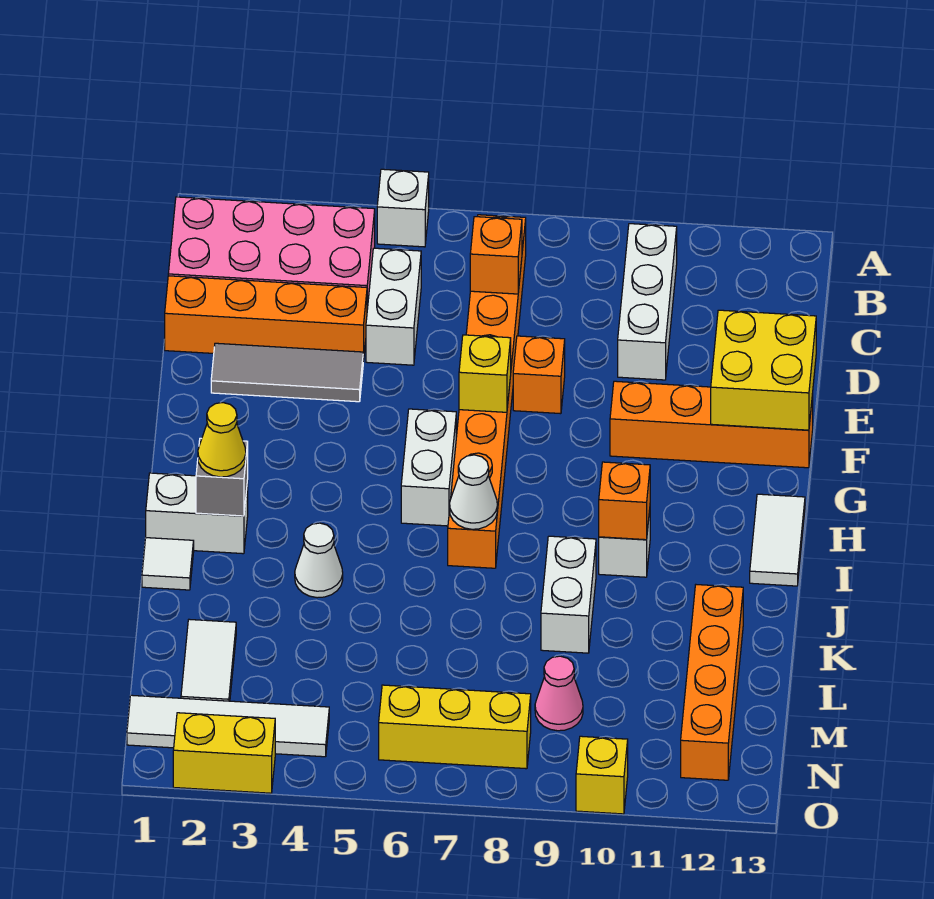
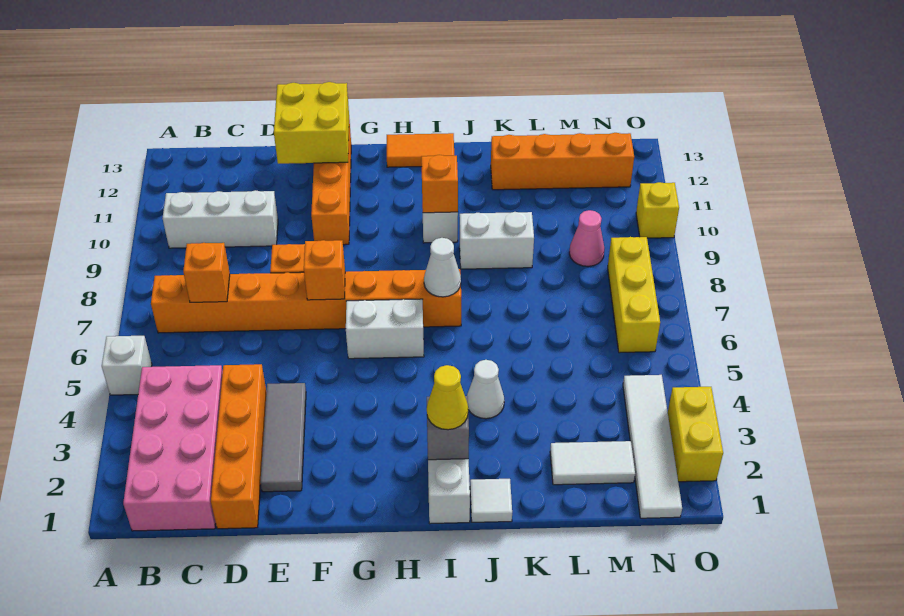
white brick C5:D5 level 1 -> none
yellow brick F7 level 2 -> orange brick F7 level 2
white tile H13:I13 level 1 -> orange tile H13:I13 level 1

